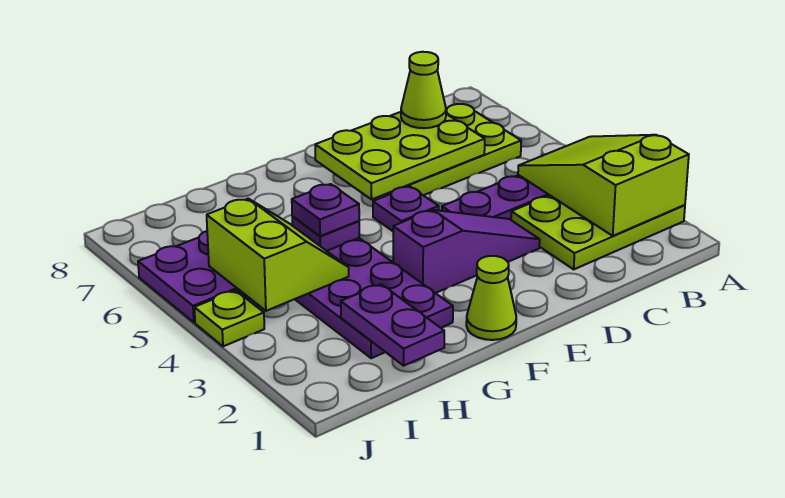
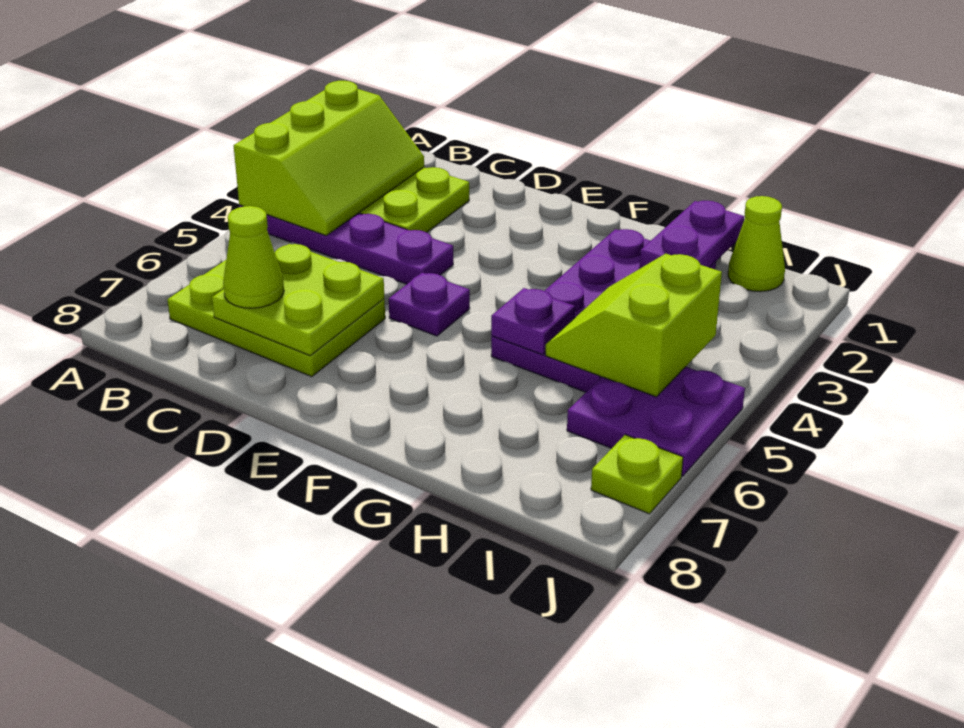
lime slope A2:B4 level 2 top 2 -> lime slope A2:B4 level 2 top A
lime plate C6:E7 level 2 -> lime plate C6:D7 level 2
purple slope D3:F3 level 1 top F -> none
lime cone F1 level 1 -> lime cone I1 level 1
purple plate G5 level 3 -> none
lime plate J4 level 1 -> lime plate J7 level 1

